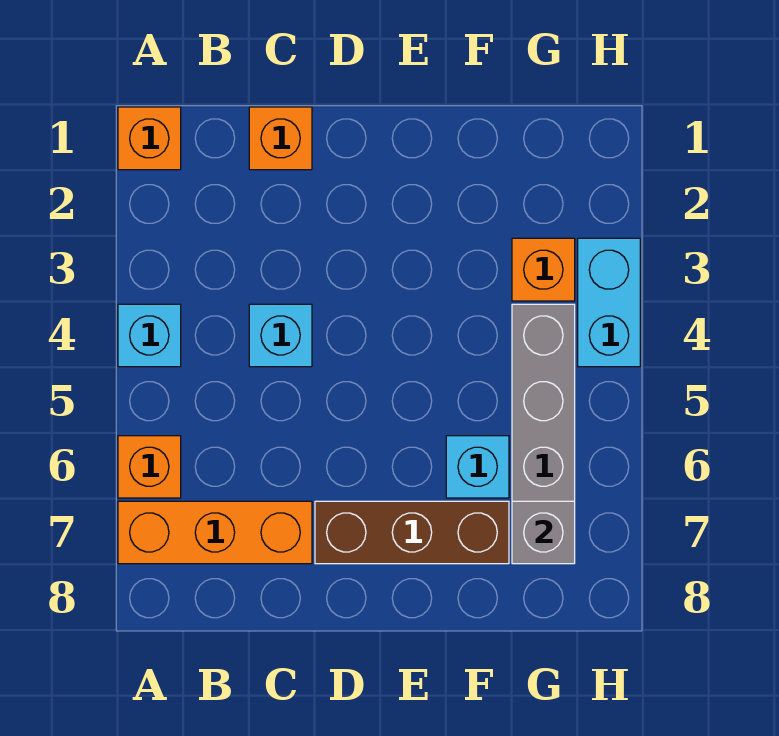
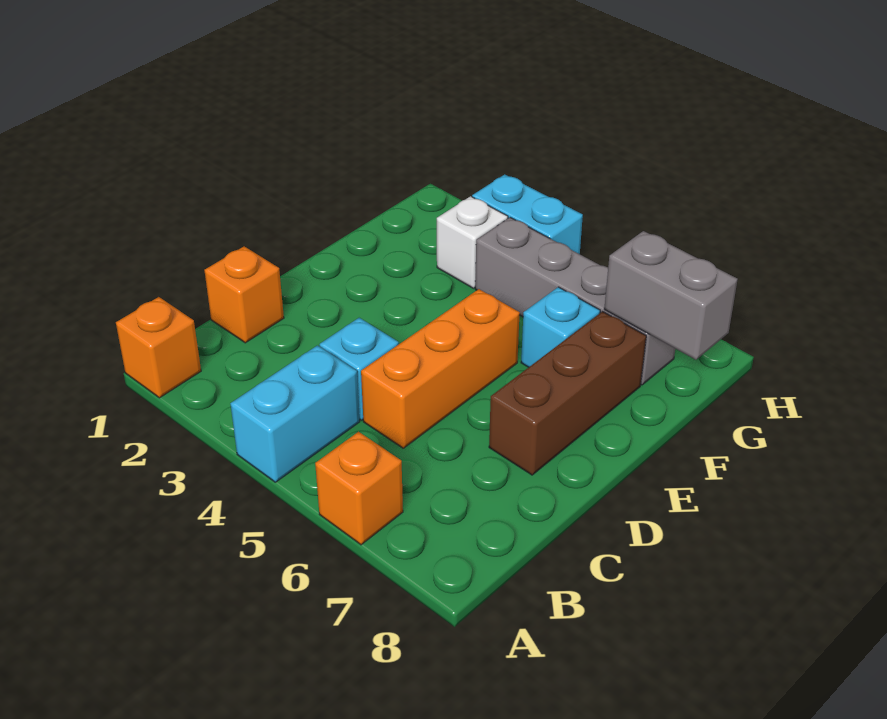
cyan brick A4 level 1 -> cyan brick A4:B4 level 1
orange brick A7:C7 level 1 -> orange brick C5:E5 level 1
orange brick G3 level 1 -> white brick G3 level 1
grey brick G7 level 2 -> grey brick G7:G8 level 2

